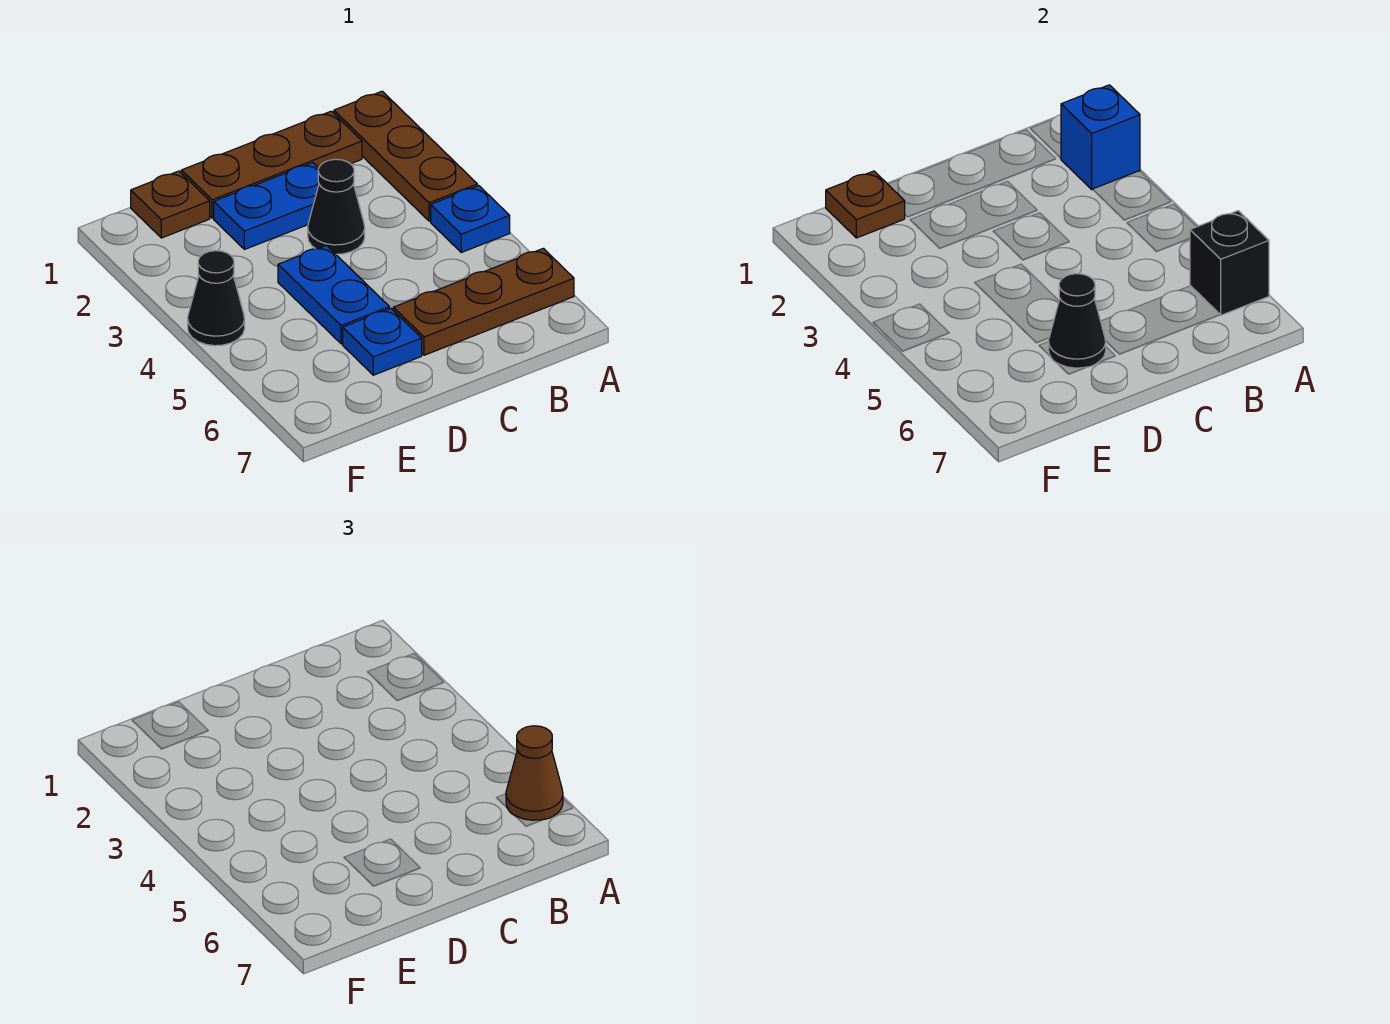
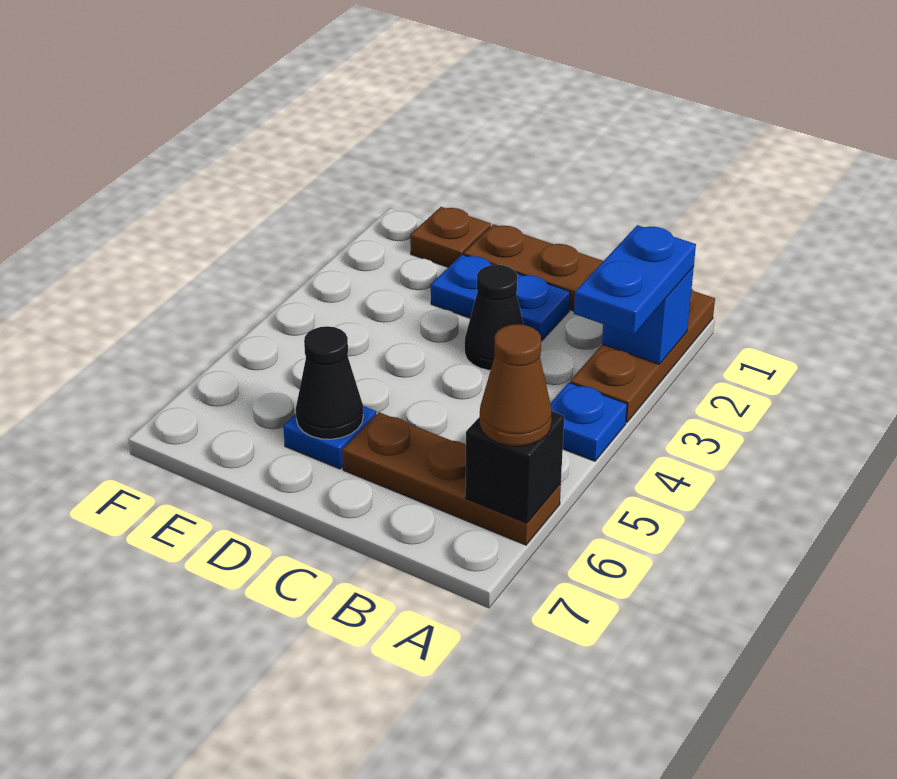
blue plate D4:D5 level 1 -> blue plate A2:A3 level 3
brown plate E1 level 2 -> none
black cone F4 level 1 -> none

